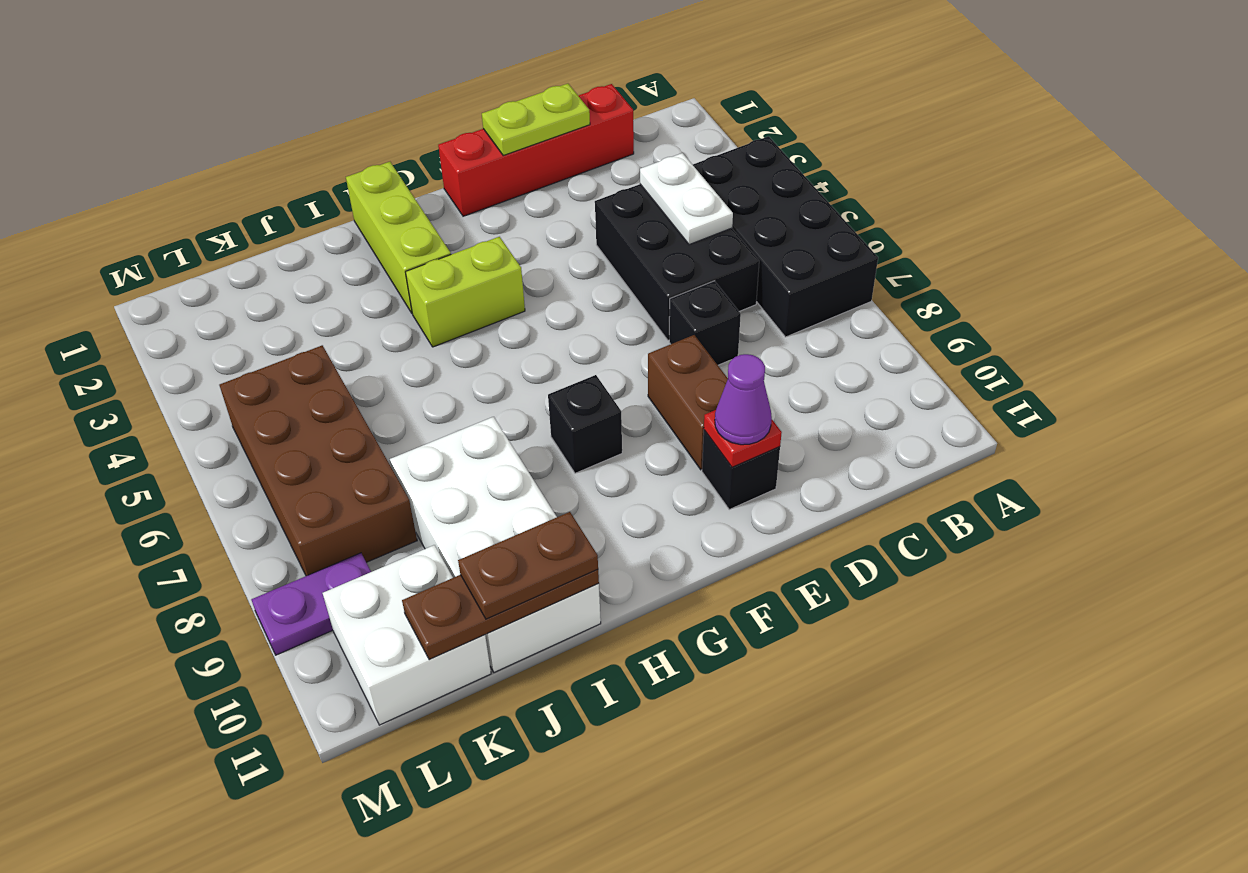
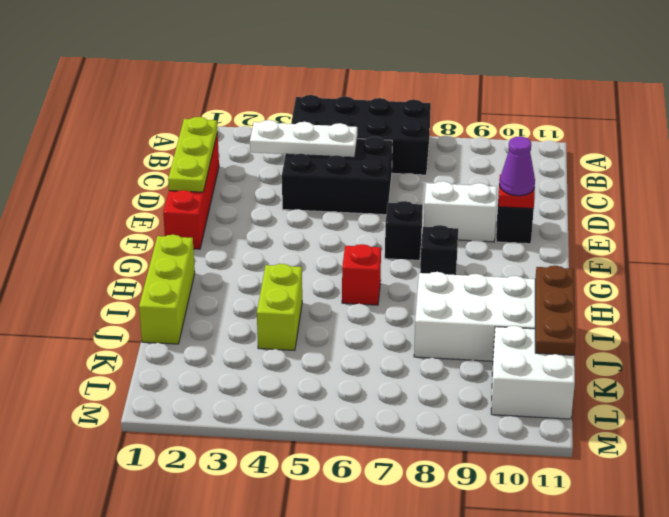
white plate C4:C5 level 2 -> white plate C3:C5 level 2
lime plate D1:E1 level 2 -> lime plate C1:E1 level 2
black brick D7 level 1 -> black brick F7 level 1
brown brick E8:E9 level 1 -> white brick E8:E9 level 1
lime brick G4:H4 level 1 -> lime brick I4:J4 level 1
lime brick H1:H3 level 1 -> lime brick H1:J1 level 1
none -> red brick H6 level 1
brown plate I11:J11 level 3 -> none
brown brick K5:L8 level 1 -> none
purple plate L9:M9 level 1 -> none

